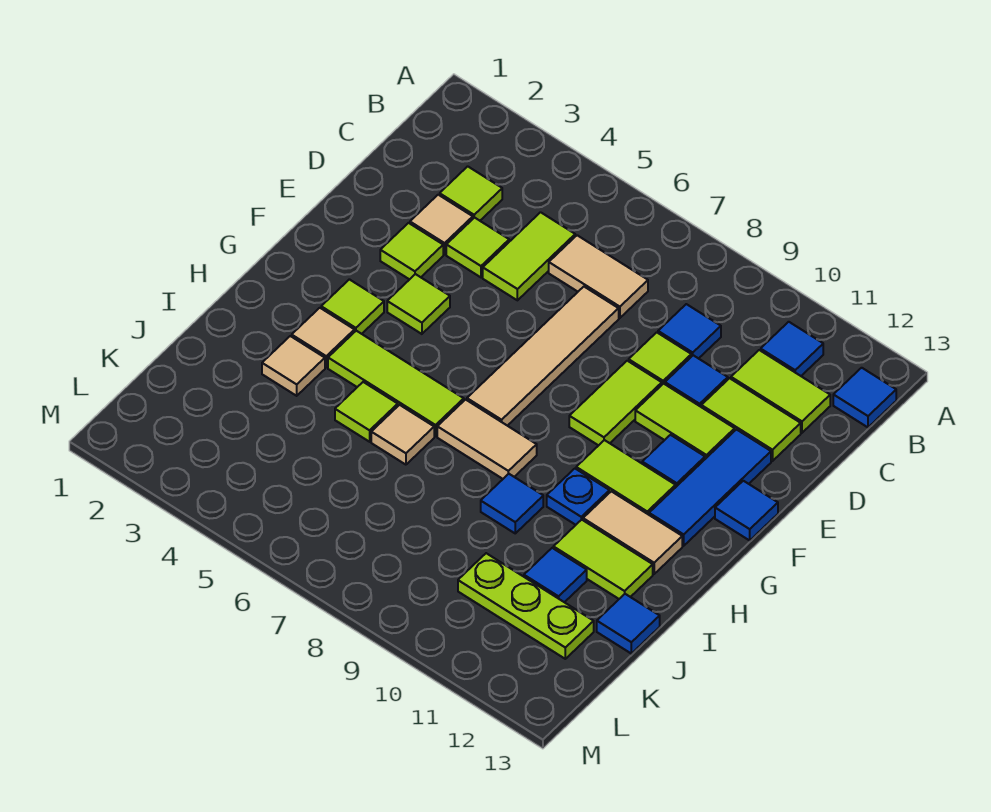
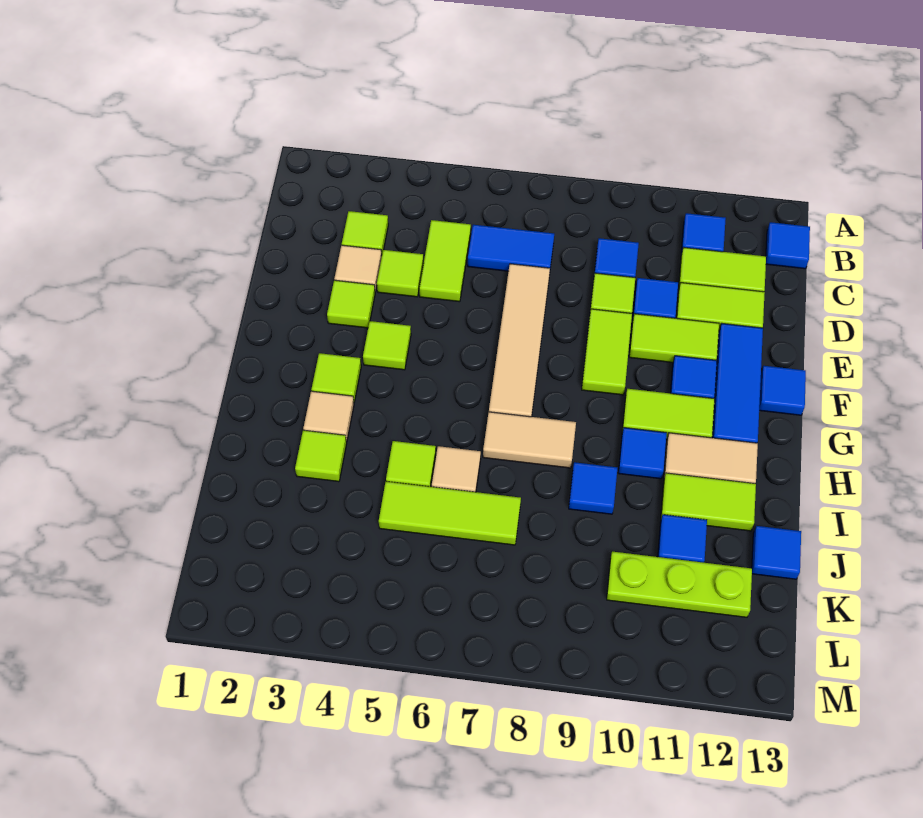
tan tile C6:C7 level 1 -> blue tile C6:C7 level 1
lime tile H4:H6 level 1 -> lime tile J5:J7 level 1
blue plate H10 level 1 -> blue tile H10 level 1
tan tile I3 level 1 -> lime tile I3 level 1

